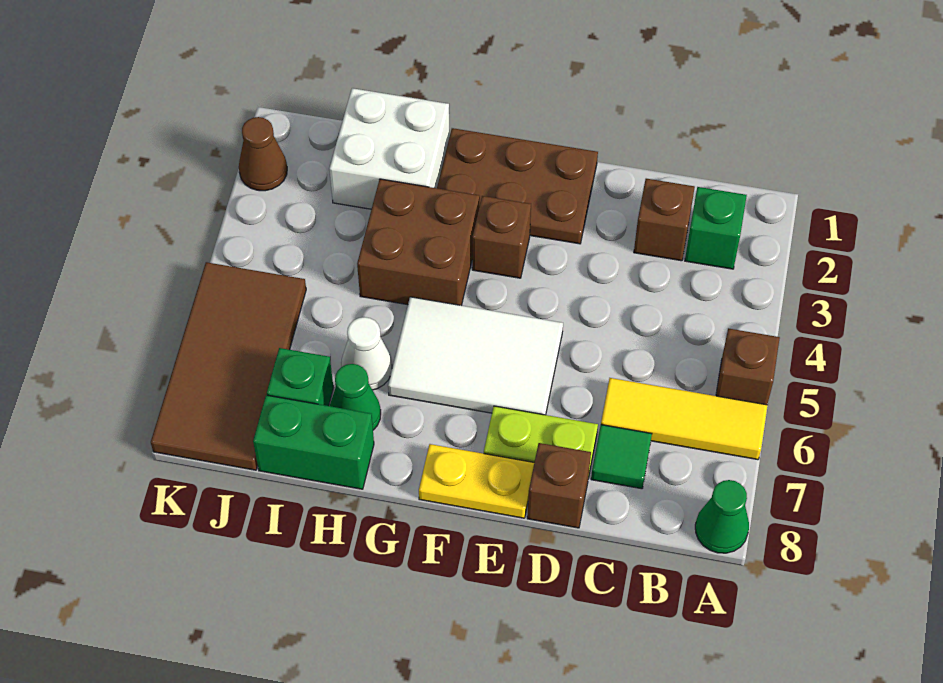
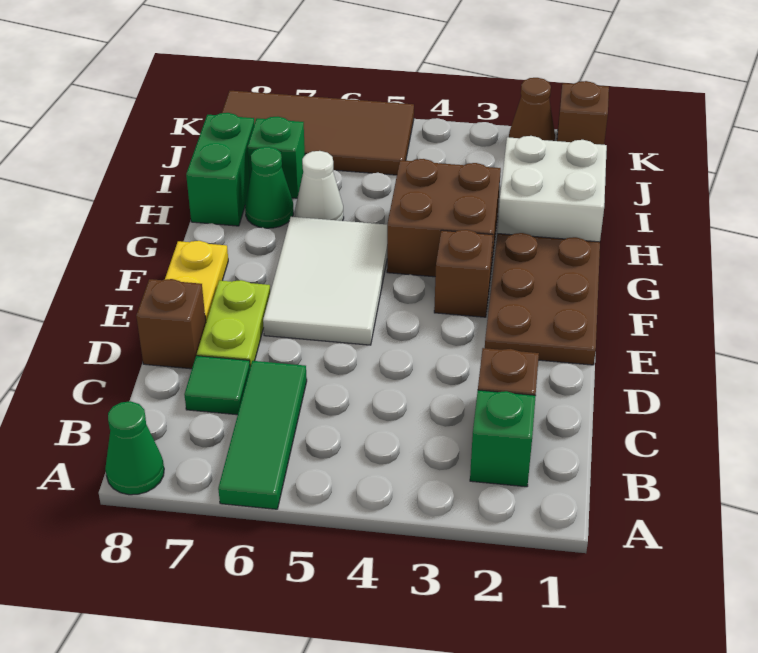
brown brick A5 level 1 -> brown brick K1 level 1
yellow tile A6:C6 level 1 -> green tile A6:C6 level 1

